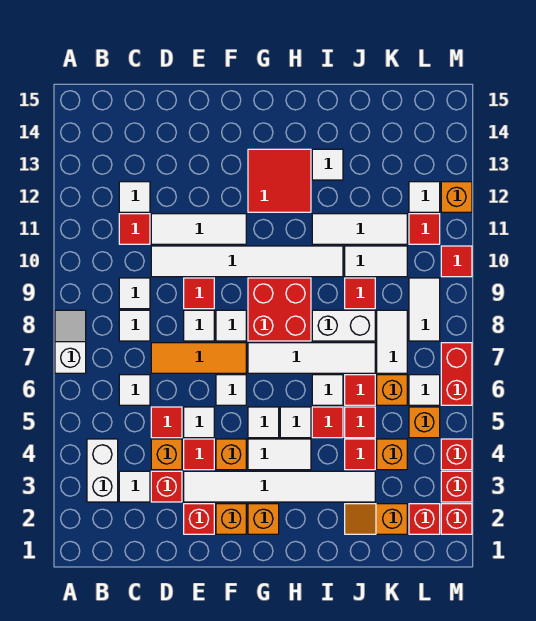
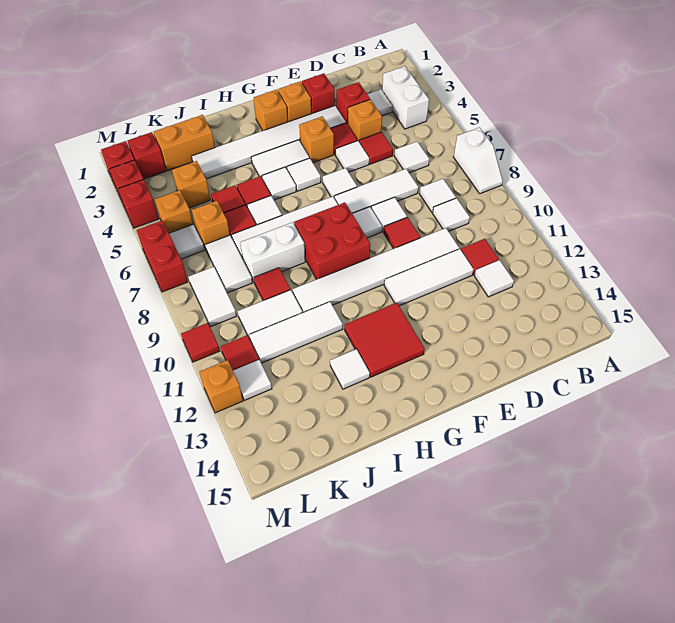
orange tile D7:F7 level 1 -> white tile D7:F7 level 1
orange slope J2:K2 level 1 top K -> orange brick J2:K2 level 1
red tile J4 level 1 -> none

